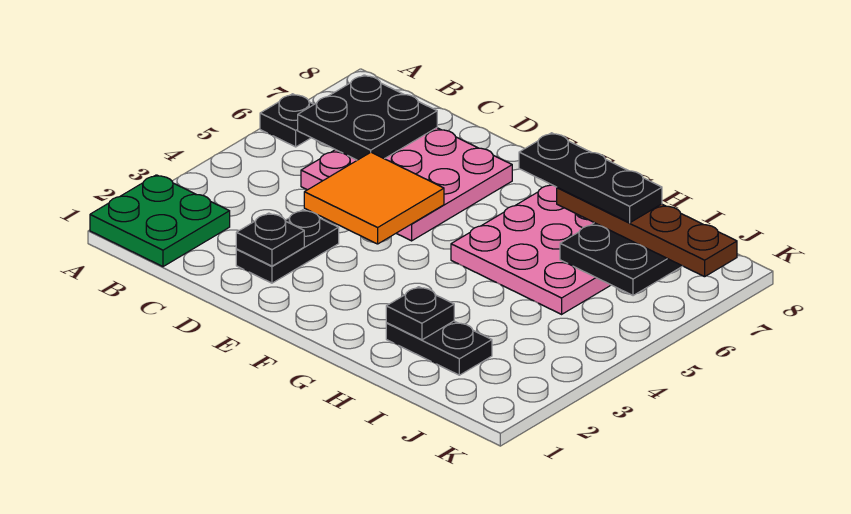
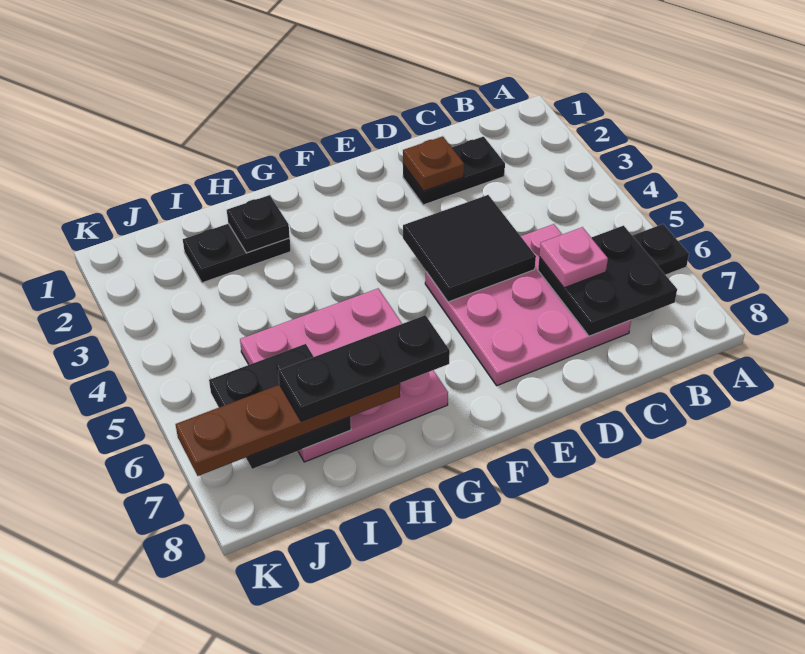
green plate A1:B2 level 1 -> none
none -> pink plate C6 level 3
black plate D2:D3 level 1 -> black plate C2:D2 level 1
black plate D2 level 2 -> brown plate D2 level 2
orange tile D4:E5 level 2 -> black tile D4:E5 level 2

